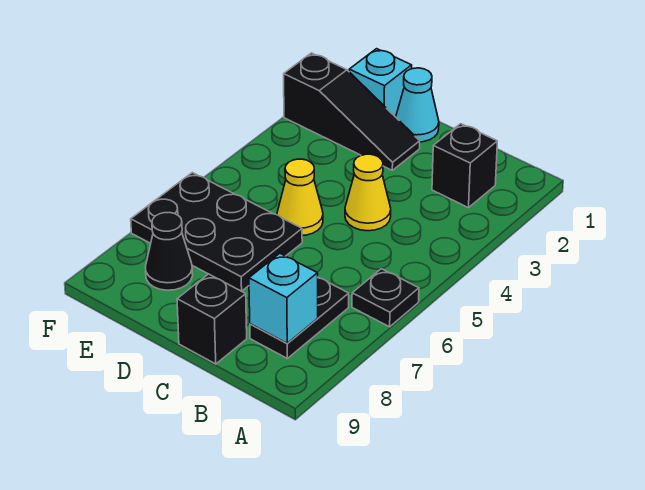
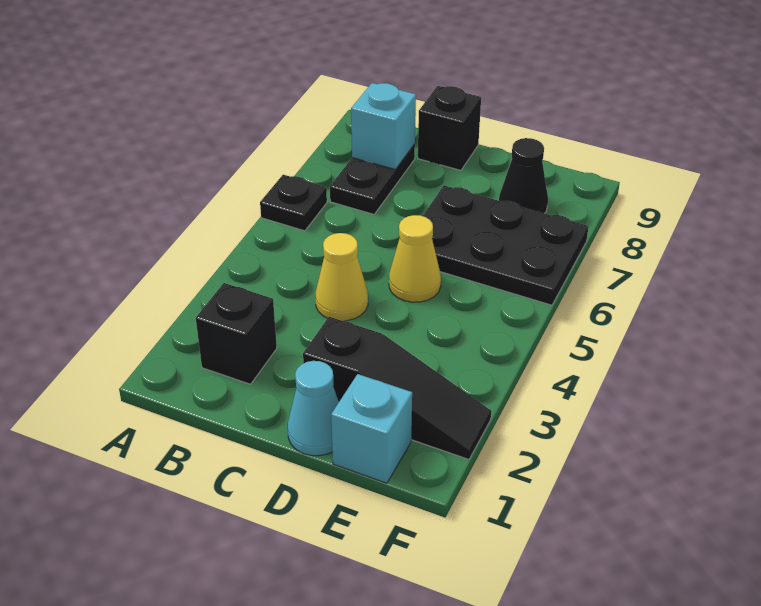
black slope D2:F2 level 1 top F -> black slope D2:F2 level 1 top D

